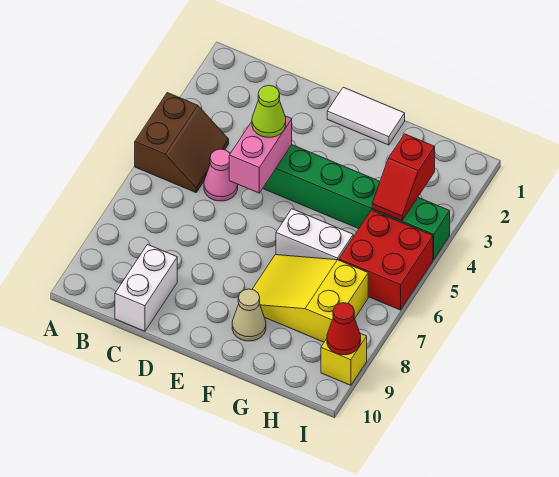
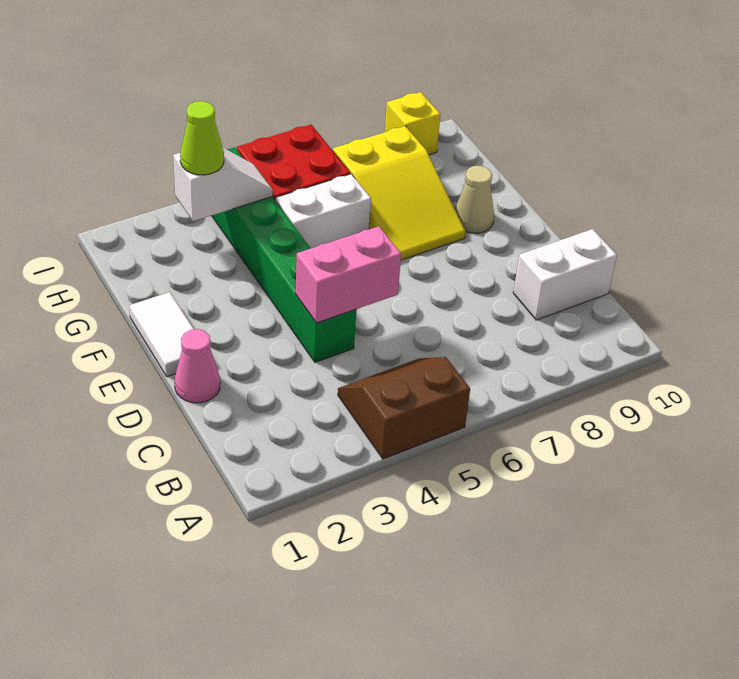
pink cone C5 level 1 -> pink cone D1 level 1
lime cone D4 level 3 -> lime cone H3 level 3
white brick F6:G6 level 1 -> white brick G5:G6 level 1
red slope H3:H4 level 2 top 3 -> white slope H3:H4 level 2 top 3
red cone I9 level 2 -> none

